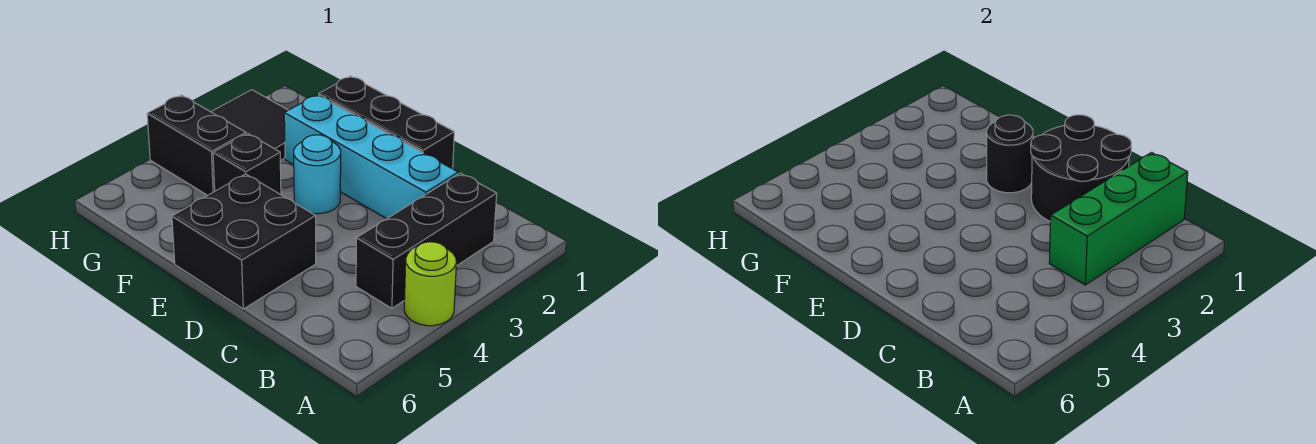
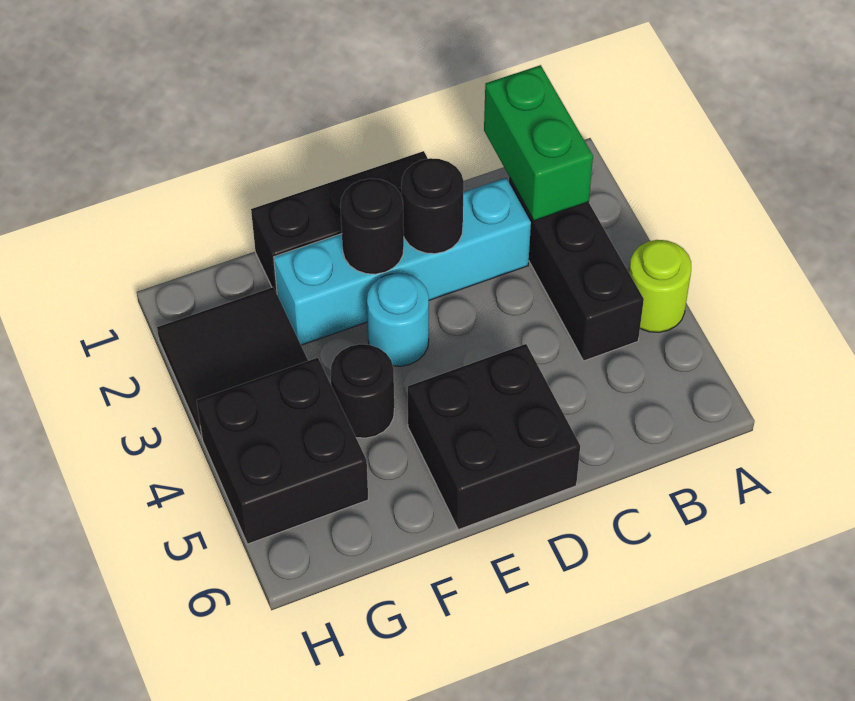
green brick B1:B3 level 2 -> green brick B1:B2 level 2
black round brick C1:D2 level 2 -> black round brick D2 level 2
black brick F4 level 1 -> black round brick F4 level 1
black brick G4:H4 level 1 -> black brick G4:H5 level 1

